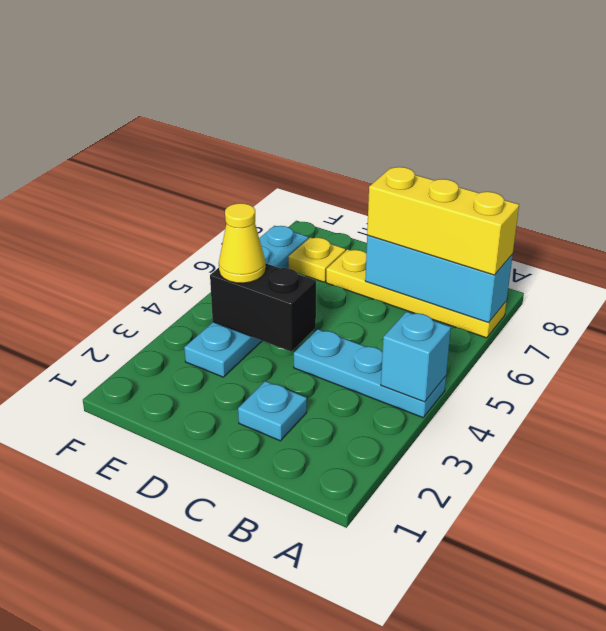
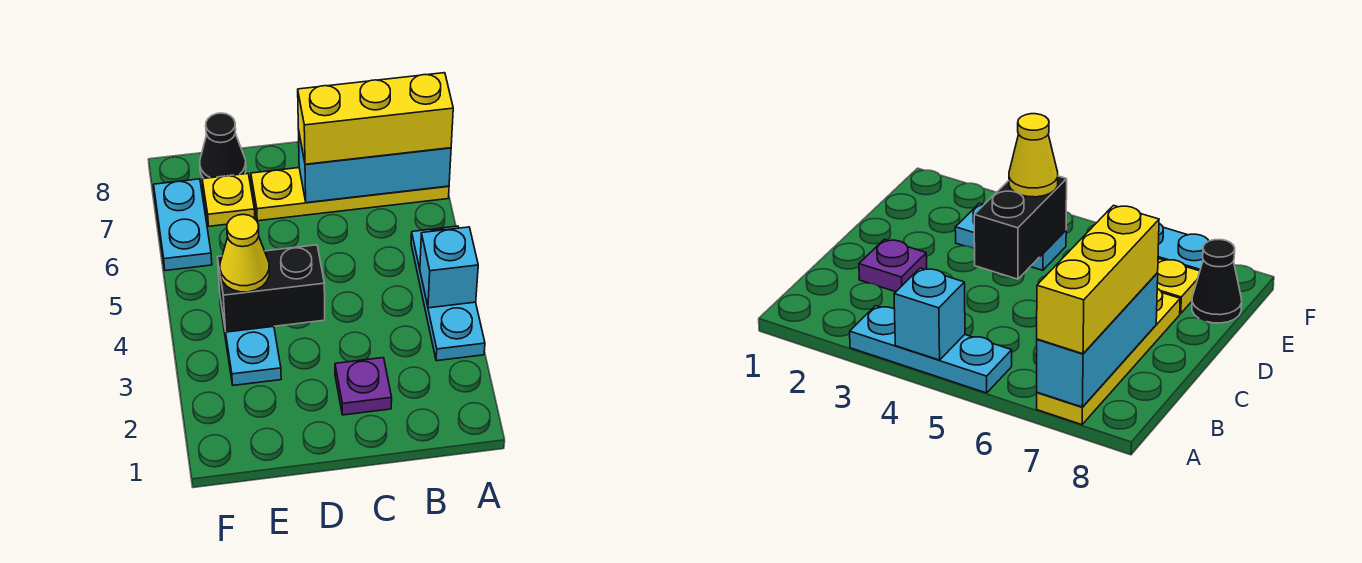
cyan plate A4:C4 level 1 -> cyan plate A3:A5 level 1
cyan plate C2 level 1 -> purple plate C2 level 1
none -> black cone E8 level 1

